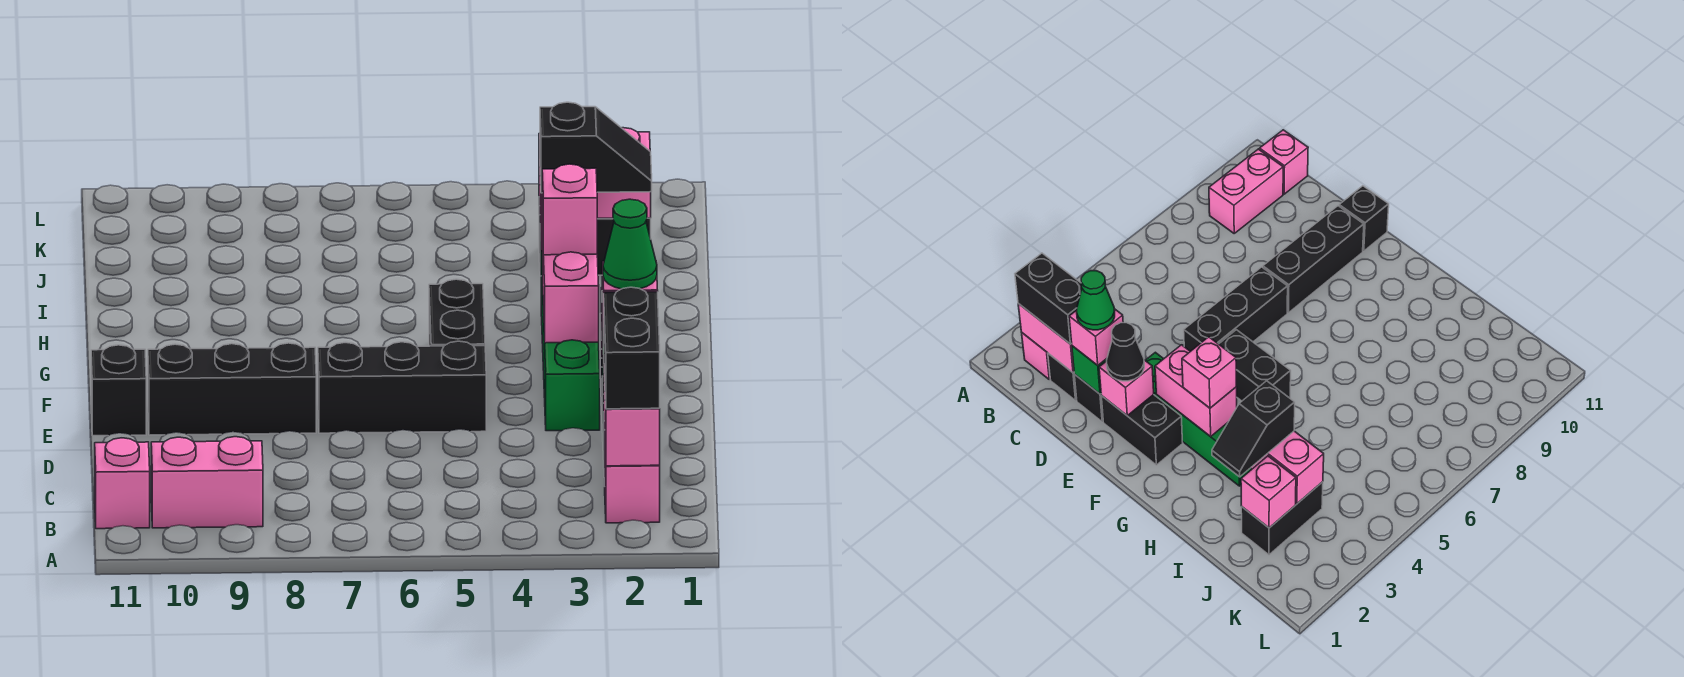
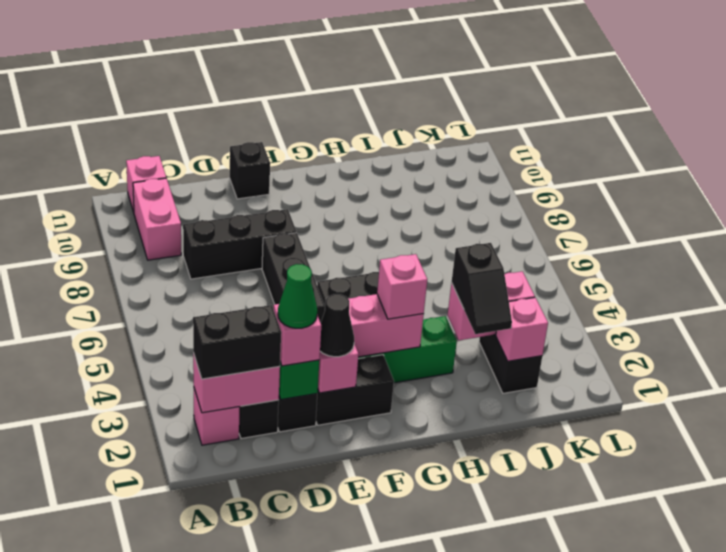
black brick E8:E10 level 1 -> black brick C8:E8 level 1

